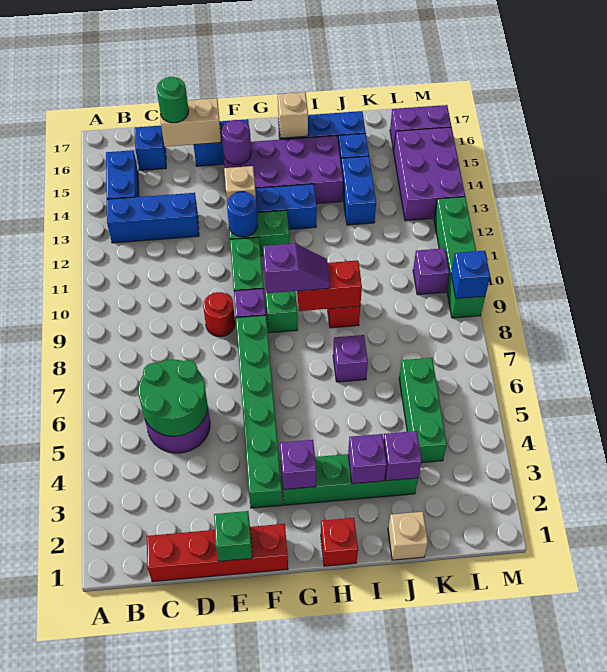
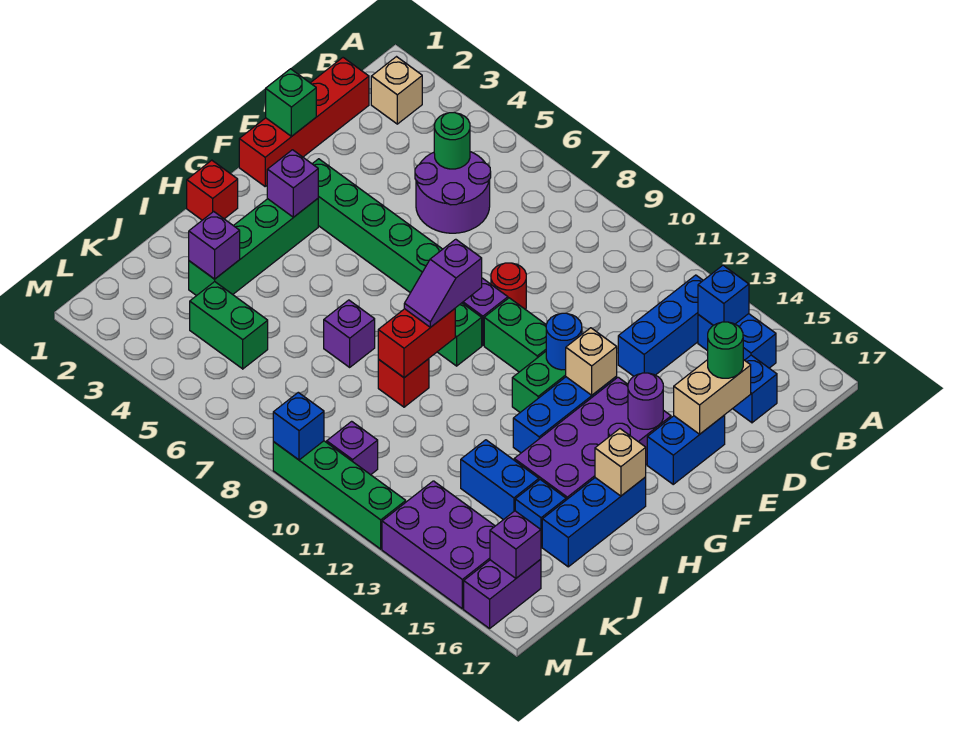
none -> blue brick B14 level 2
green round brick C5:D6 level 2 -> green round brick C5 level 2
purple brick I3 level 2 -> purple brick L16 level 2
tan brick J1 level 1 -> tan brick B2 level 1
green brick K4:K6 level 1 -> green brick K4:K5 level 1

